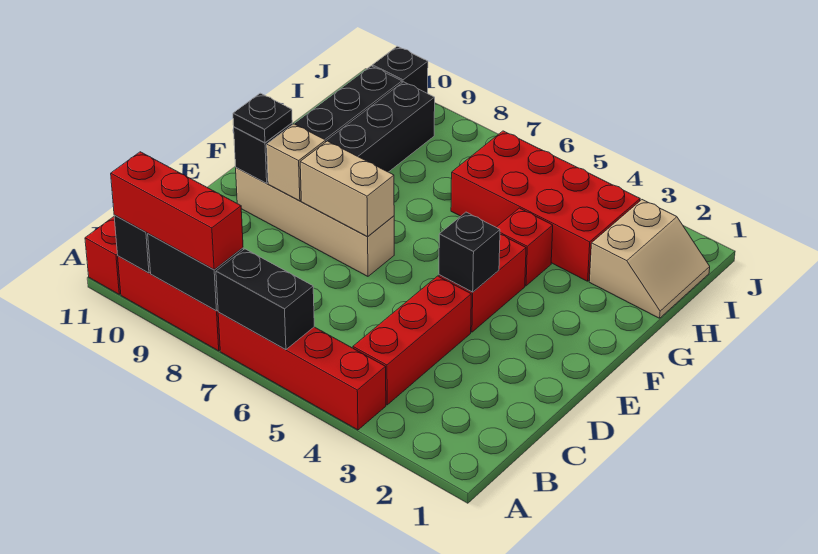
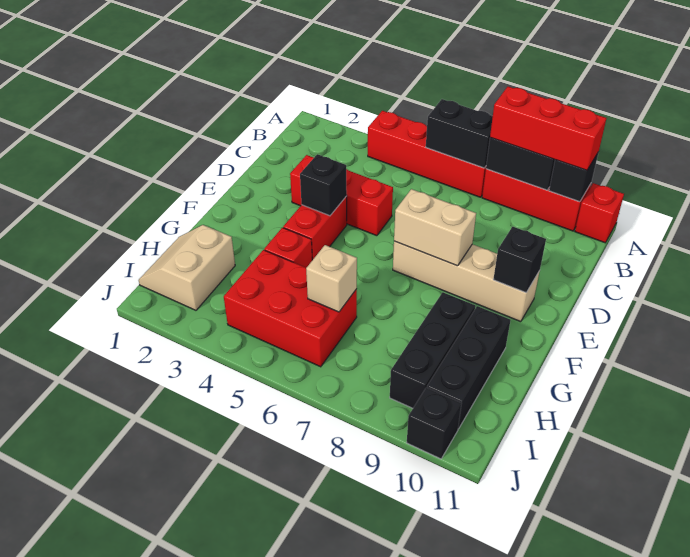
red brick B4:D4 level 1 -> red brick D3:D5 level 1
tan brick E9 level 2 -> tan brick H6 level 2
black plate E10 level 3 -> none
red brick H3:I6 level 1 -> red brick H4:I6 level 1

